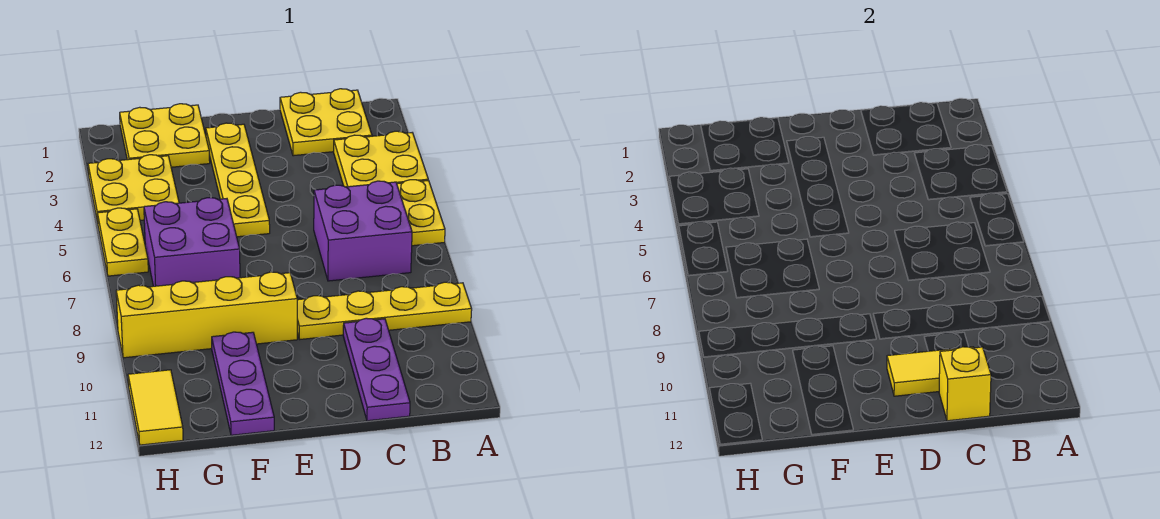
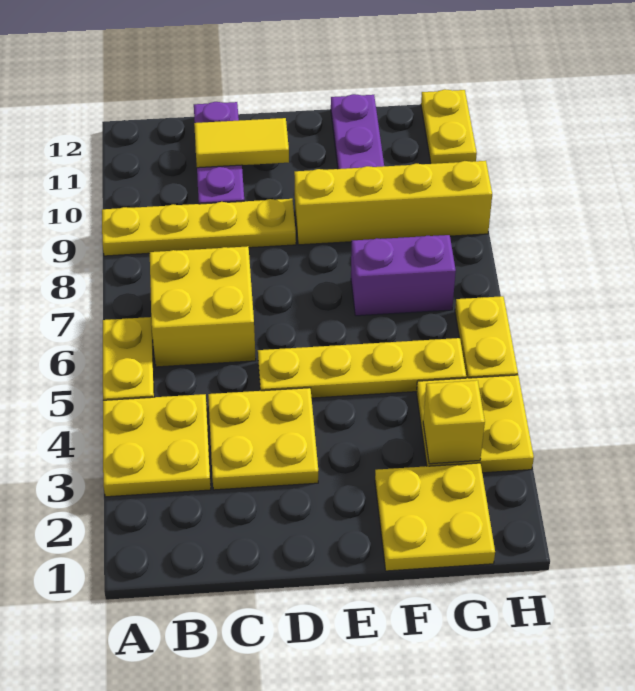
yellow plate B1:C2 level 1 -> yellow plate C3:D4 level 1
purple brick B6:C7 level 1 -> yellow brick B6:C7 level 1
yellow brick C12 level 2 -> yellow brick G3 level 2
yellow plate E2:E5 level 1 -> yellow plate D5:G5 level 1
purple brick F6:G7 level 1 -> purple brick F7:G7 level 1
yellow tile H11:H12 level 1 -> yellow plate H11:H12 level 1

